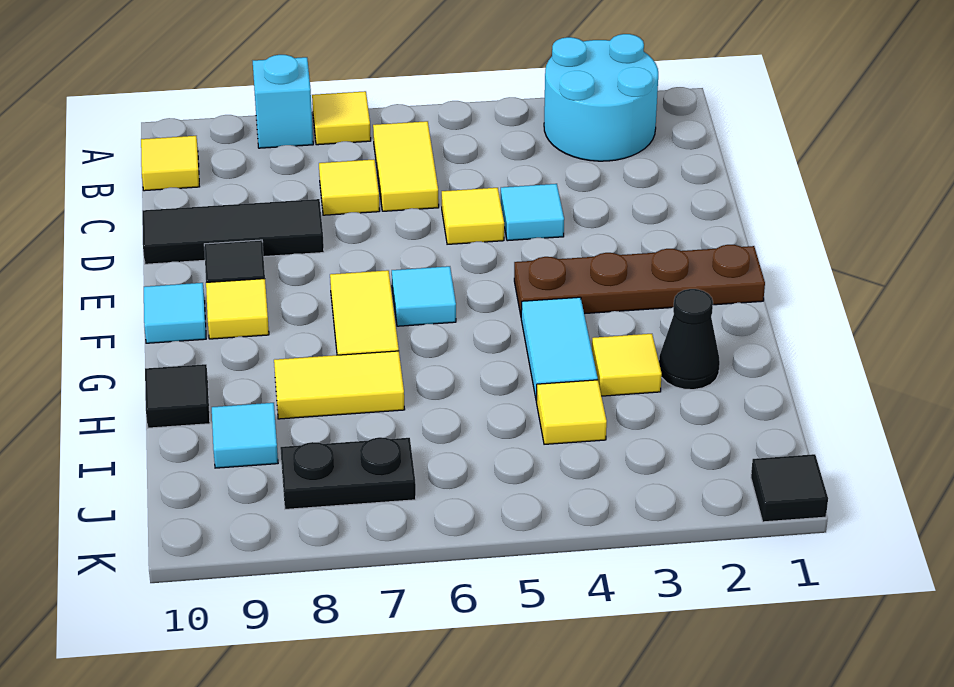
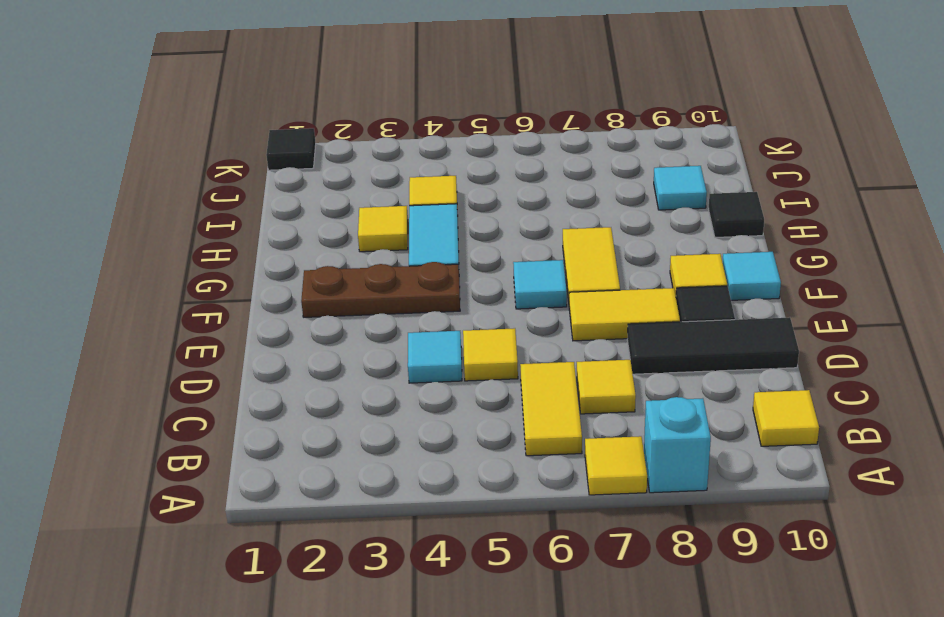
cyan round brick A2:B3 level 1 -> none
brown plate F1:F4 level 1 -> brown plate F2:F4 level 1
black cone H2 level 1 -> none
yellow tile H7:H8 level 1 -> yellow tile E7:E8 level 1
black plate J7:J8 level 1 -> none

